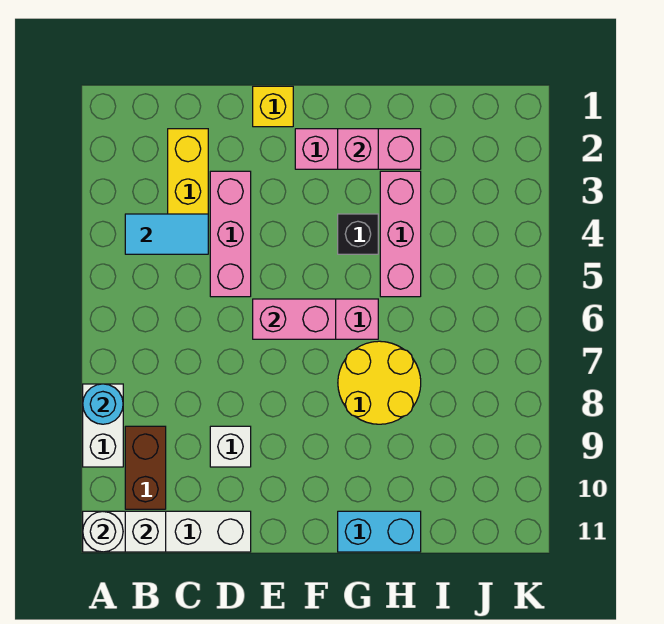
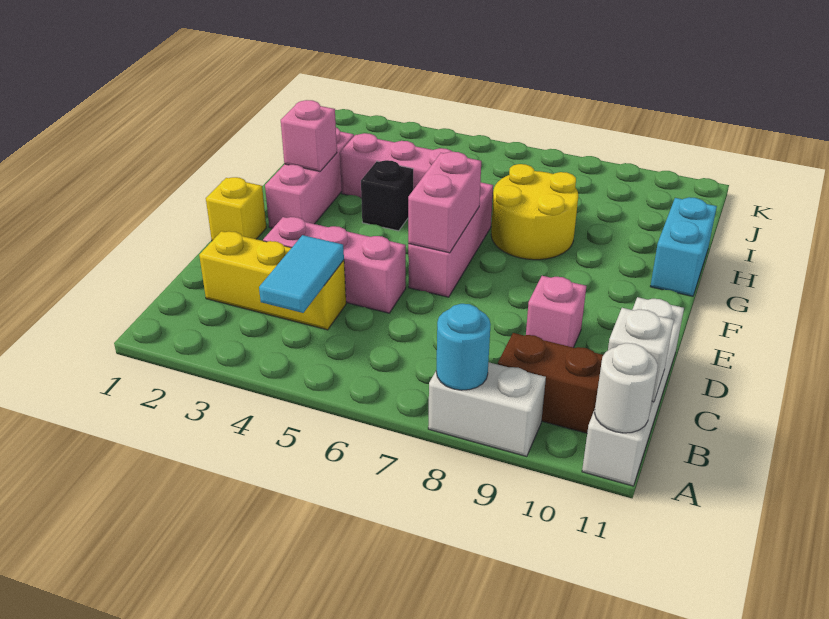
white brick D9 level 1 -> pink brick D9 level 1

